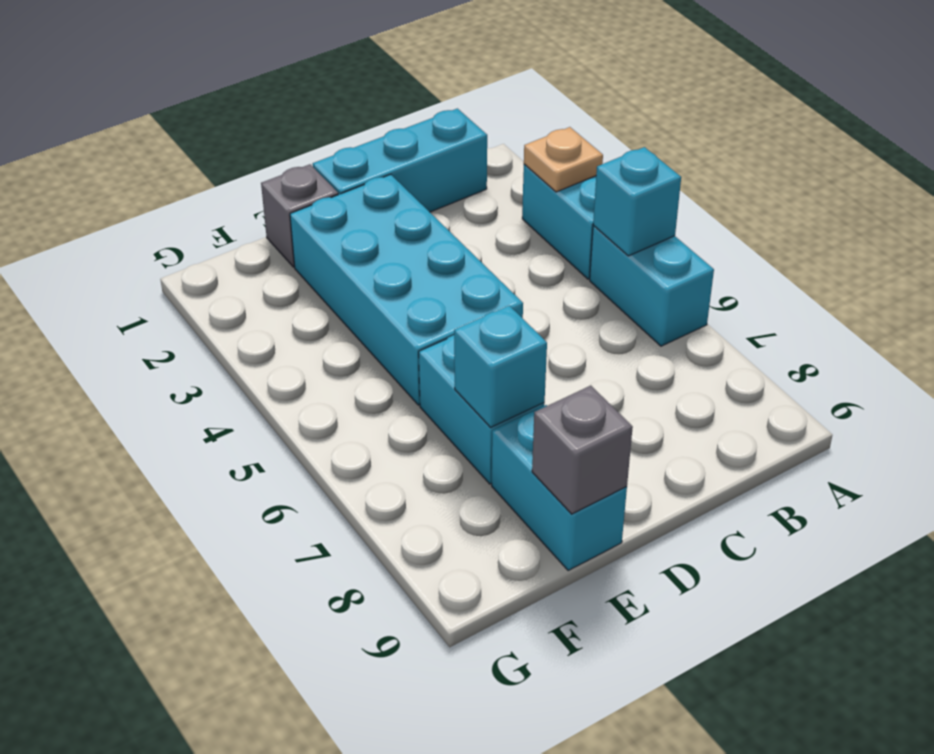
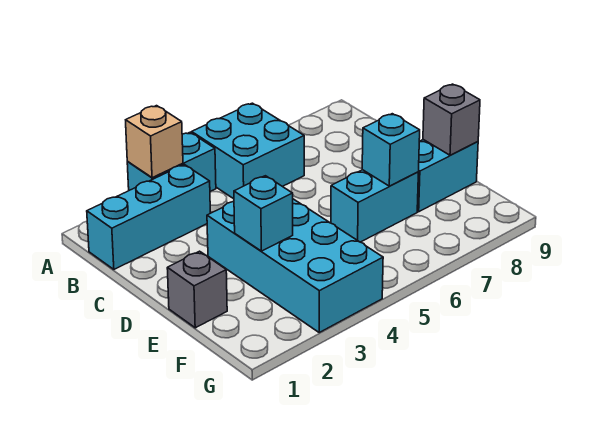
tan plate A3 level 2 -> tan brick A3 level 2
cyan brick A5:A6 level 1 -> cyan brick A5:B6 level 1
cyan brick A5 level 2 -> cyan brick E3 level 2
cyan brick B1:D1 level 1 -> cyan brick B1:B3 level 1
cyan brick D2:E5 level 1 -> cyan brick D3:G4 level 1

